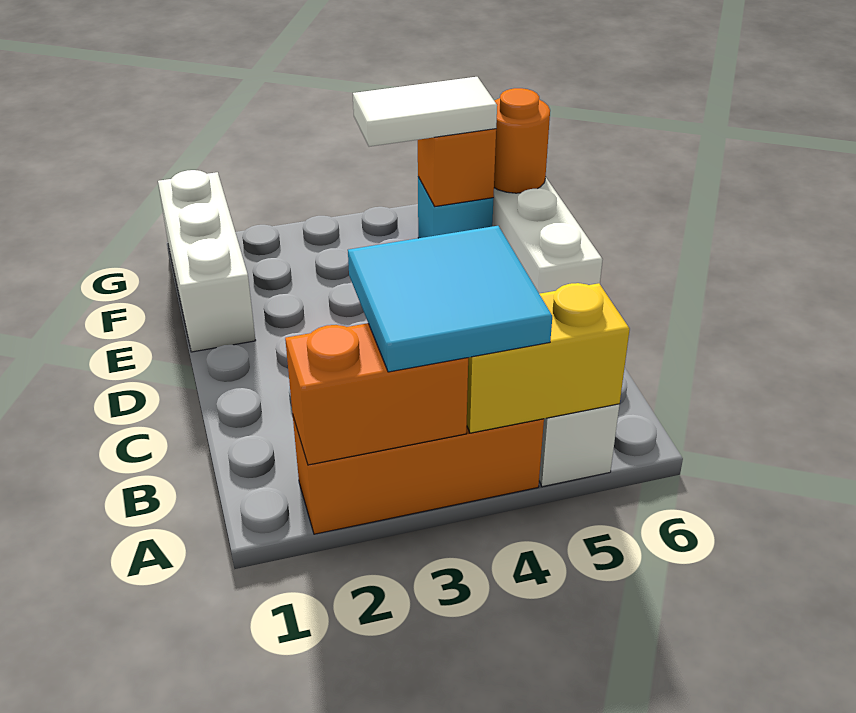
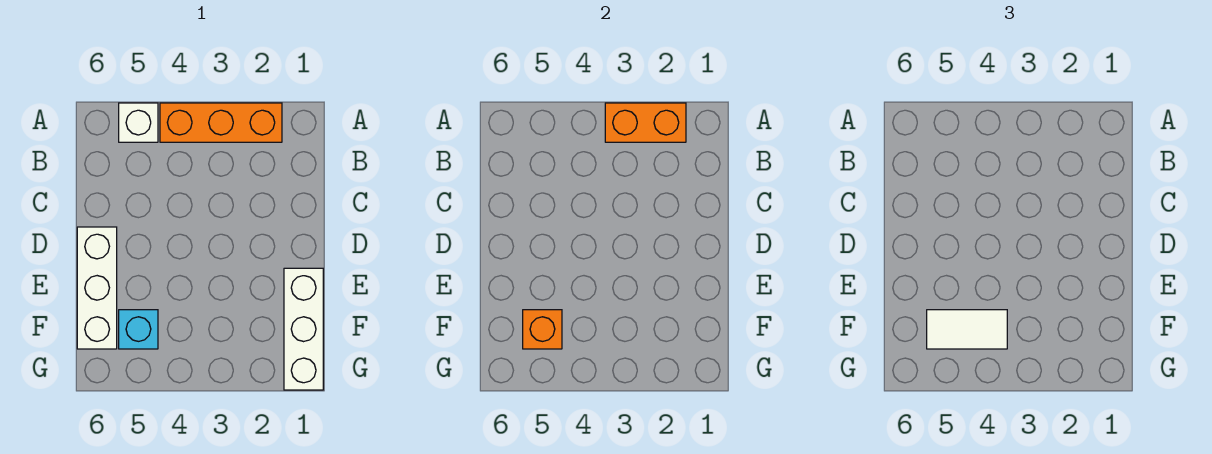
cyan tile A3:B4 level 3 -> none
yellow brick A4:A5 level 2 -> none
orange round brick F6 level 2 -> none

